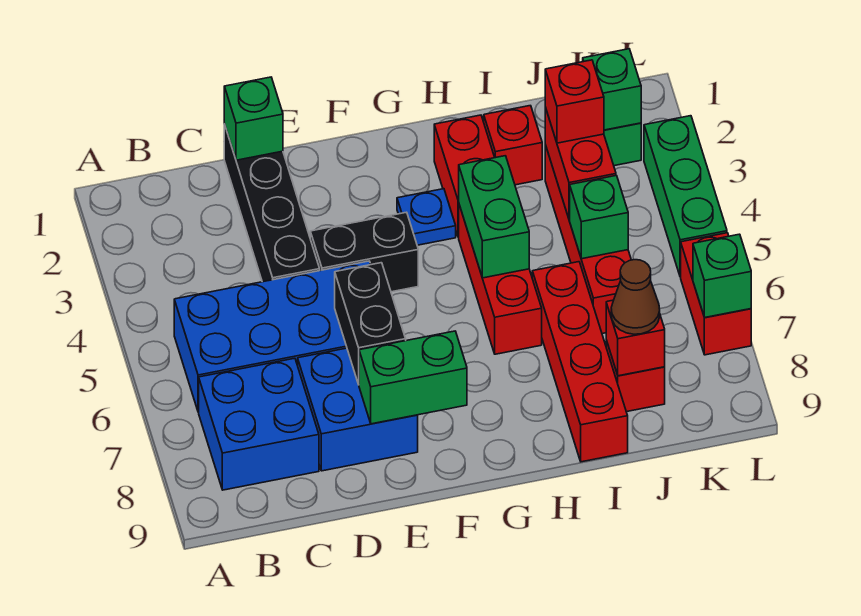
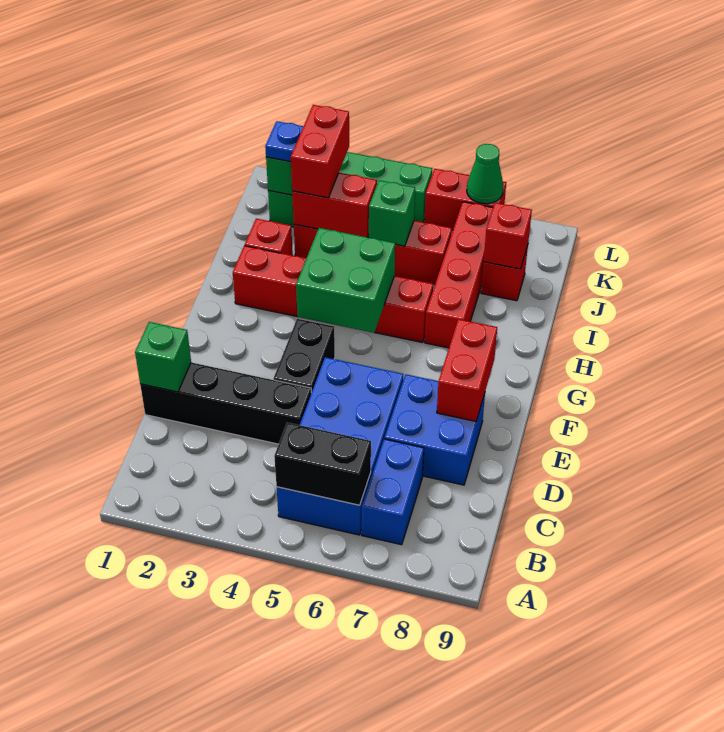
blue brick B7:C8 level 1 -> blue brick B7:C7 level 1
black brick E6:E7 level 2 -> black brick B5:B6 level 2
green brick E8:F8 level 2 -> red brick E8:F8 level 2
blue plate G3 level 1 -> blue plate K2 level 3
green brick H4:H5 level 2 -> green brick G4:H5 level 2
red brick I6:I9 level 1 -> red brick H7:K7 level 1
red brick J3 level 3 -> red brick J3:K3 level 3
brown cone J8 level 3 -> none
green brick L7 level 2 -> green cone L7 level 2

